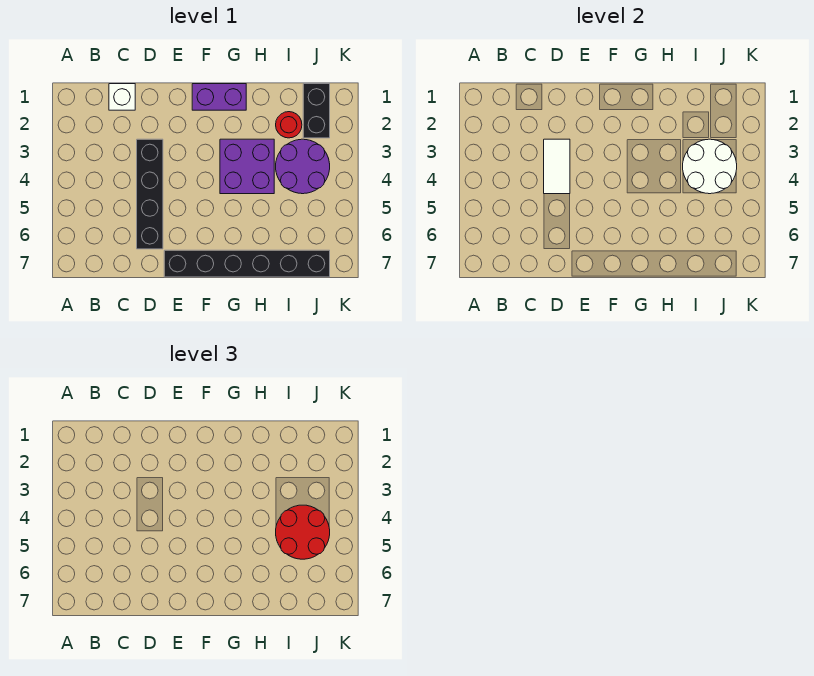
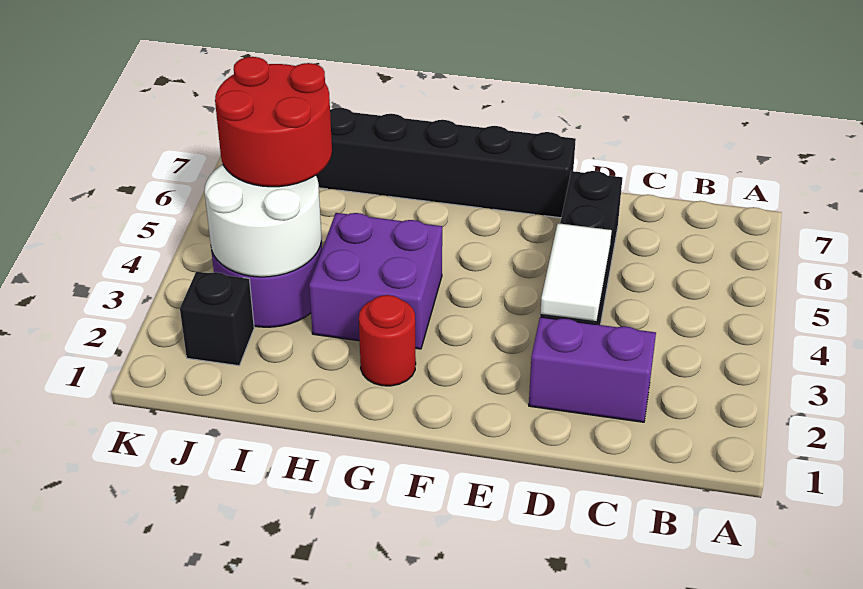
white brick C1 level 1 -> none
purple brick F1:G1 level 1 -> purple brick C2:D2 level 1
red round brick I2 level 1 -> red round brick G2 level 1
black brick J1:J2 level 1 -> black brick J2 level 1

